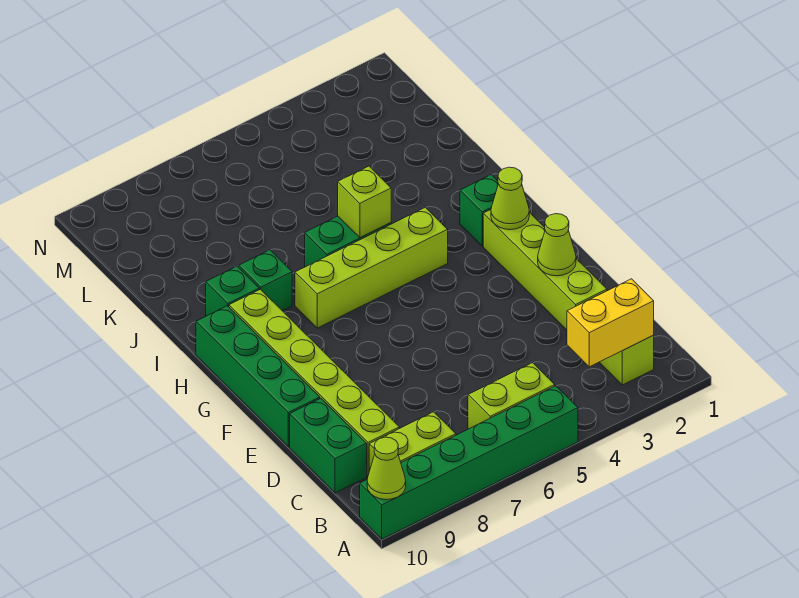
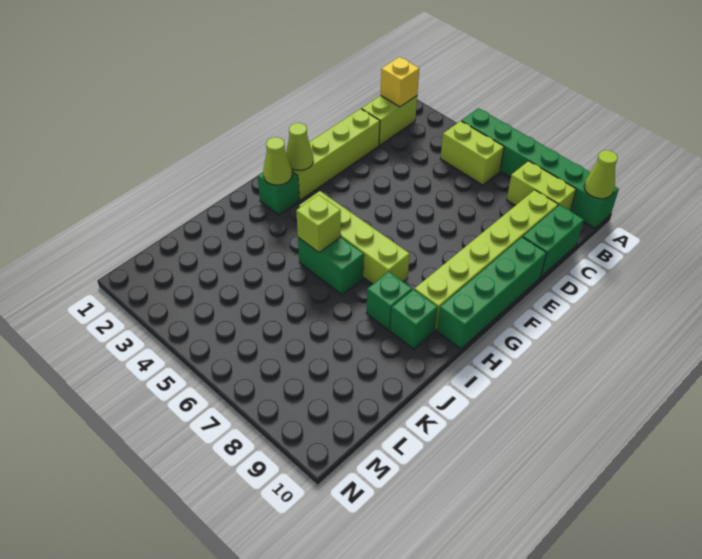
yellow brick B2:B3 level 2 -> yellow brick B2 level 2
lime cone E2 level 2 -> lime cone H2 level 2

